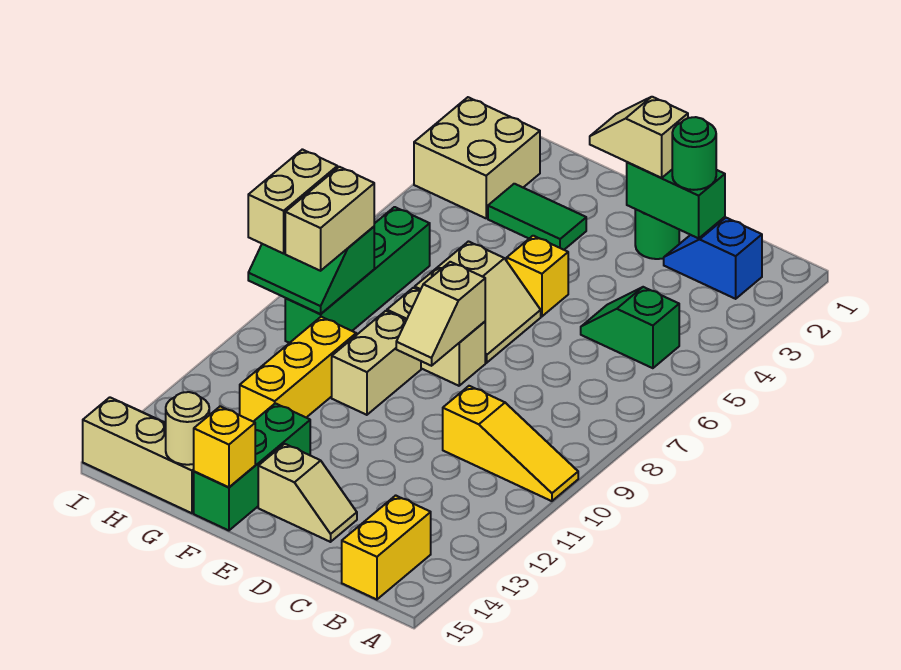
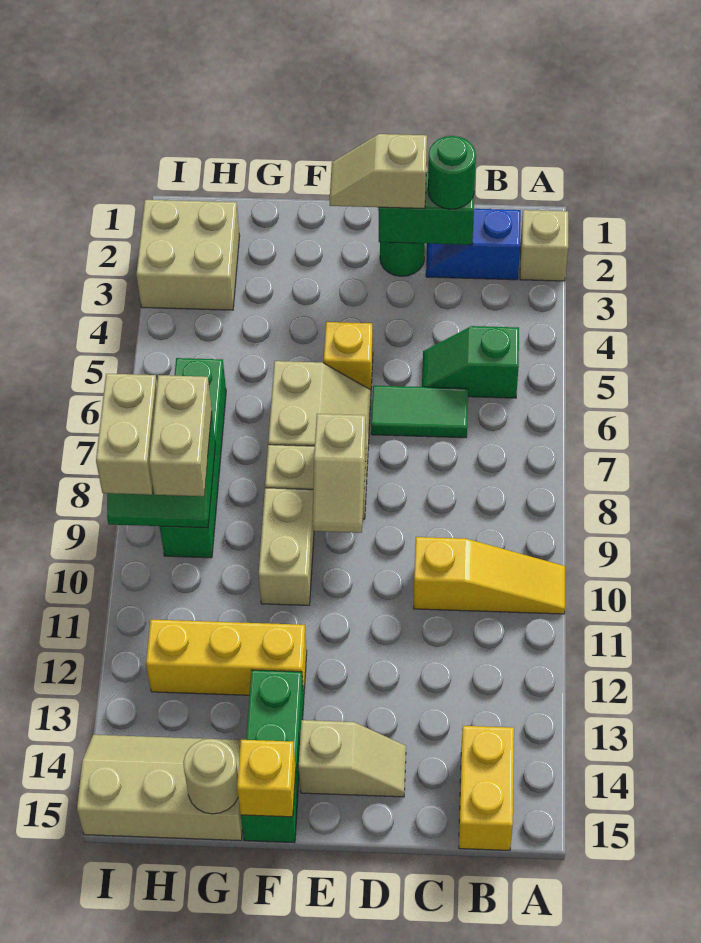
none -> tan brick A2 level 1
green tile F3:G3 level 1 -> green tile C6:D6 level 1
yellow brick G10:G12 level 1 -> yellow brick F12:H12 level 1

